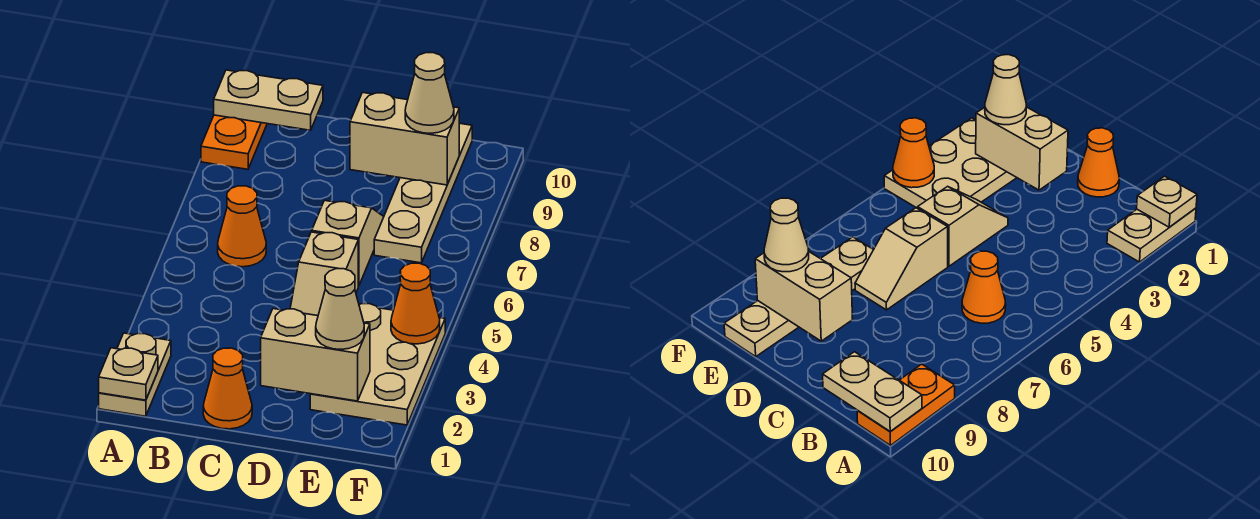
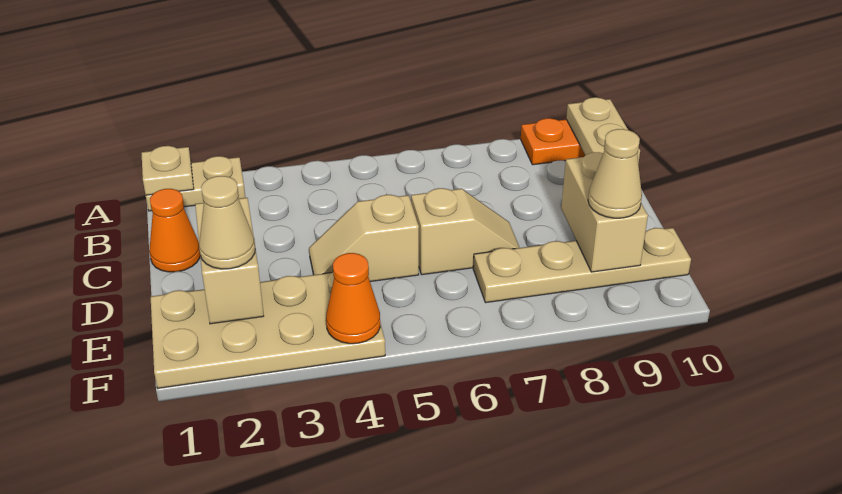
orange cone B6 level 1 -> none
tan plate E2:F4 level 1 -> tan plate E1:F4 level 1

